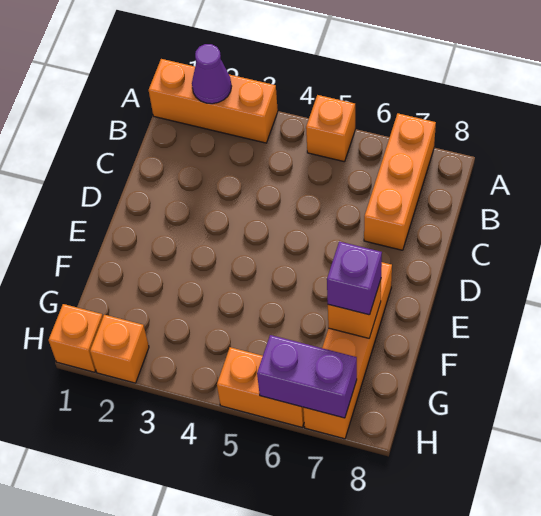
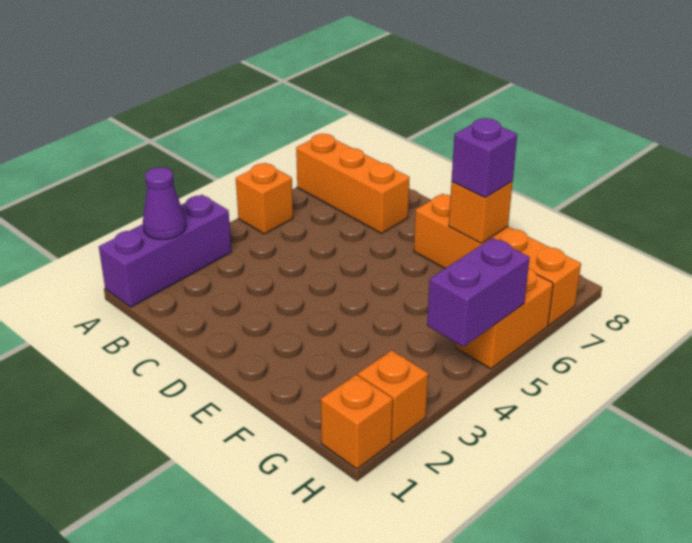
orange brick A1:A3 level 1 -> purple brick A1:A3 level 1
purple brick H6:H7 level 2 -> purple brick H4:H5 level 2

